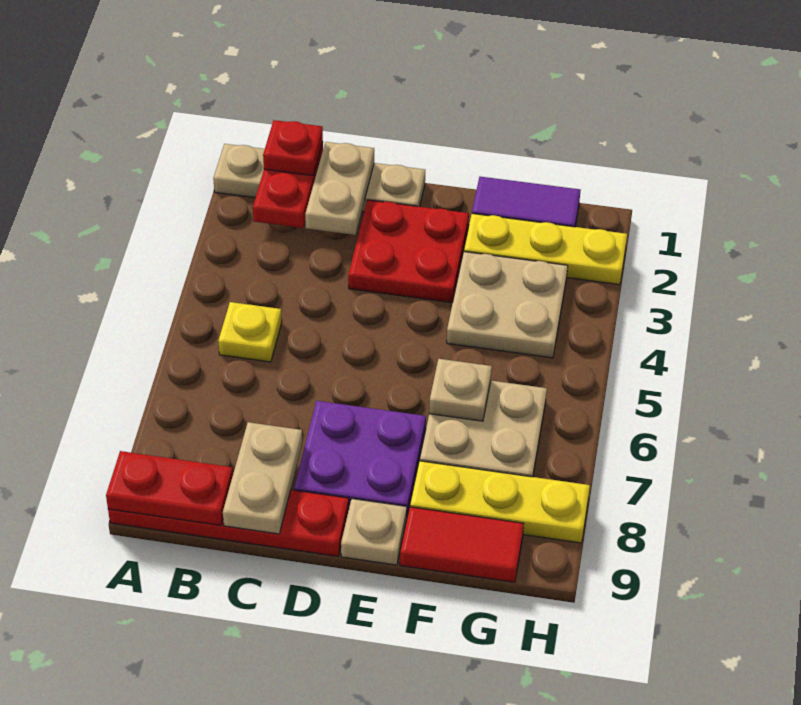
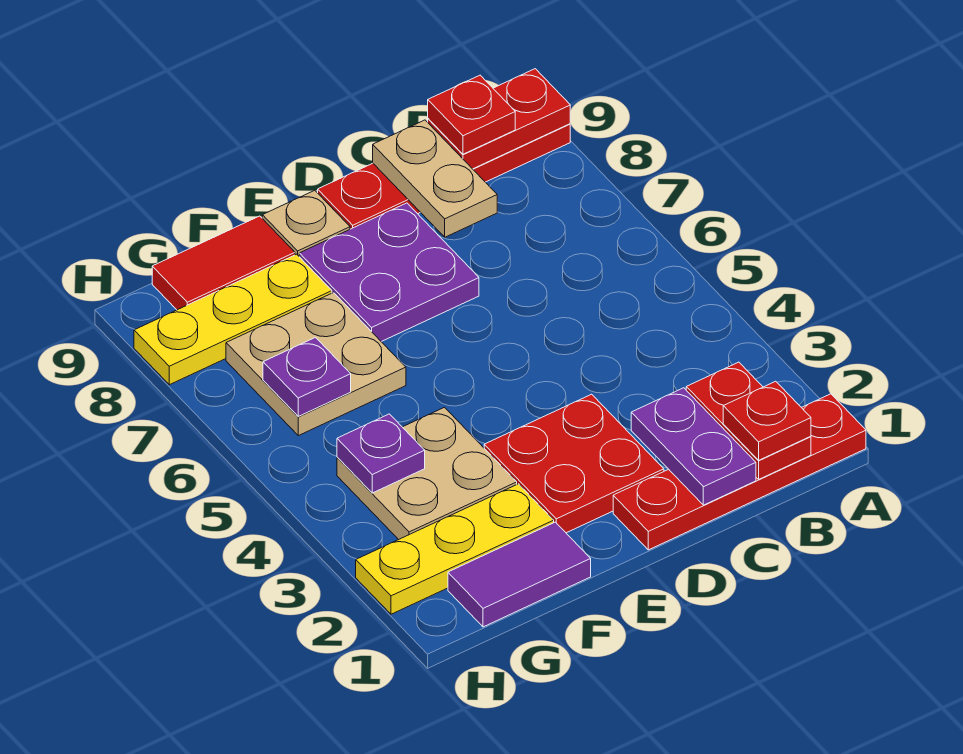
tan plate A1:D1 level 1 -> red plate A1:D1 level 1
yellow plate B5 level 1 -> none
none -> red plate B9 level 3
tan plate C1:C2 level 2 -> purple plate C1:C2 level 2
tan plate F6 level 2 -> none
none -> purple plate G4 level 2
none -> purple plate G6 level 2

